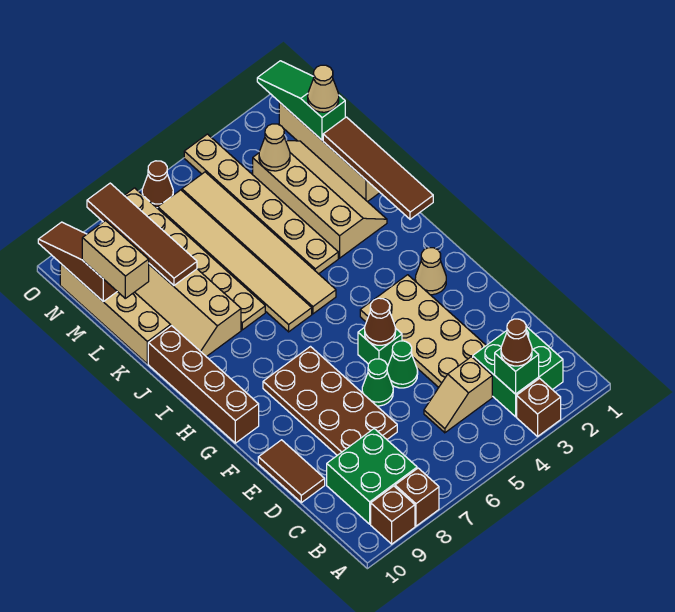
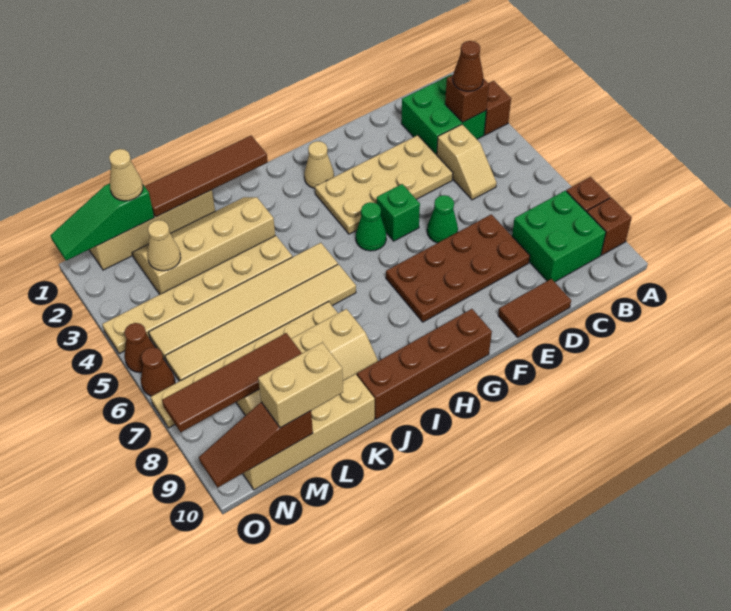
green brick B3 level 2 -> brown brick B3 level 2
green cone E5 level 1 -> green cone G5 level 1
brown cone F5 level 2 -> brown cone O5 level 1

